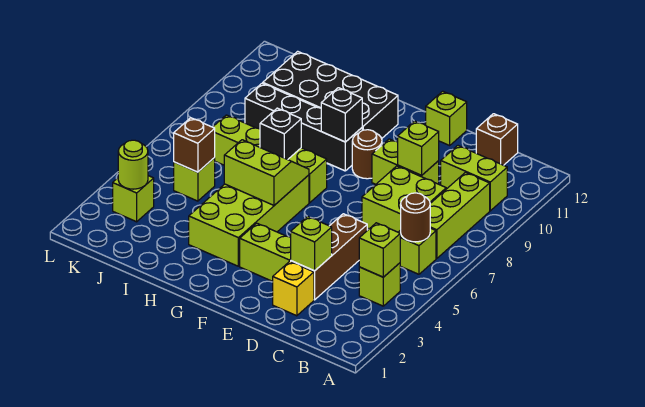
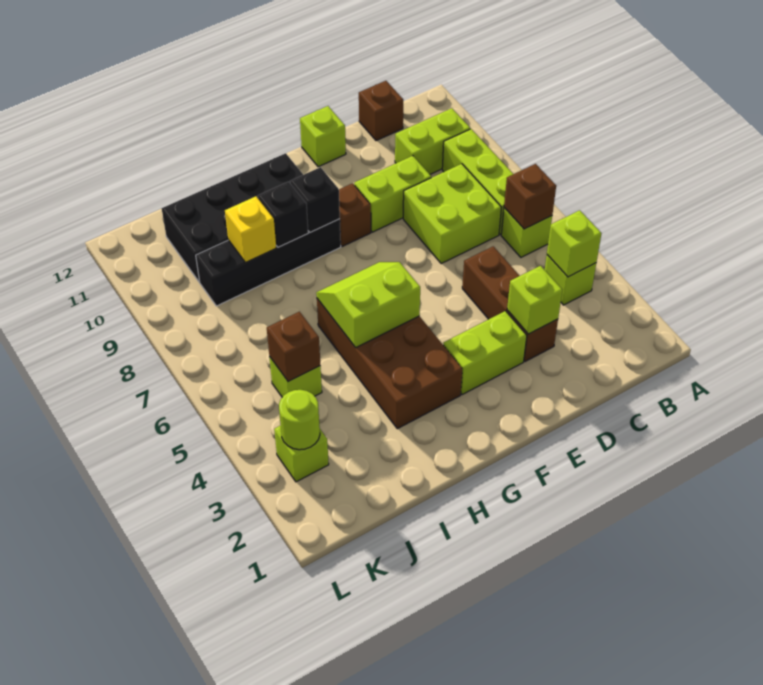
brown round brick B6 level 2 -> brown brick B6 level 2
yellow brick D2 level 1 -> yellow brick I9 level 2
lime brick D9 level 2 -> none
brown round brick F9 level 1 -> brown brick F9 level 1
lime brick G3:H6 level 1 -> brown brick G3:H6 level 1
lime brick G7:J7 level 1 -> none
black brick H7 level 2 -> black brick H9 level 2

